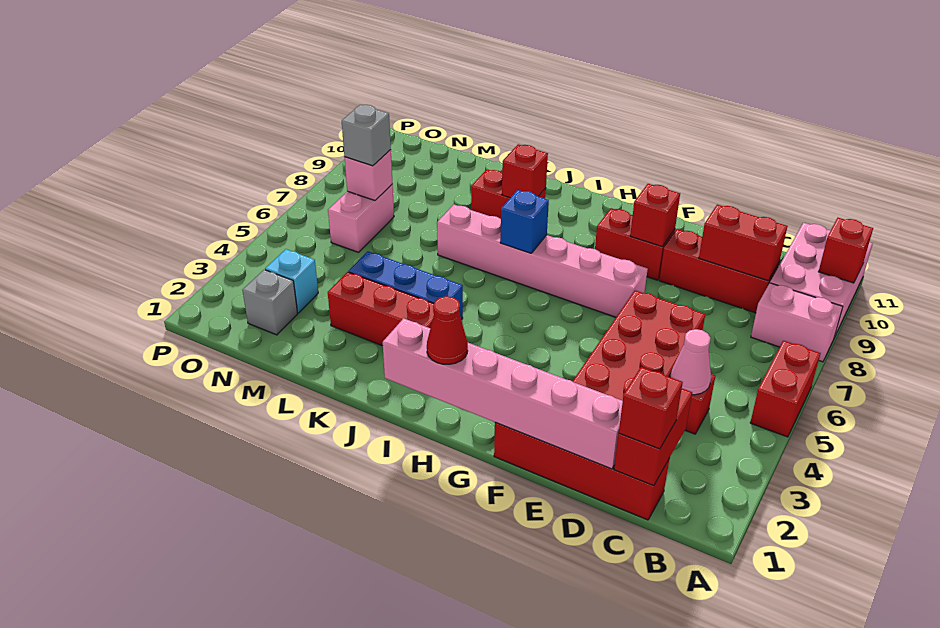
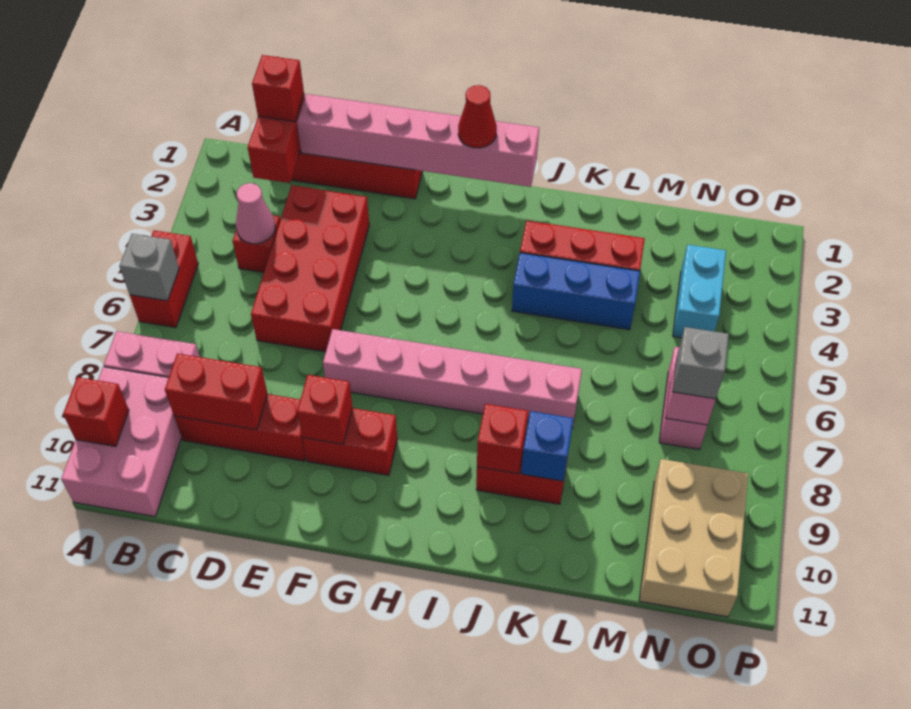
blue brick I7 level 2 -> blue brick K9 level 2
grey brick N2 level 1 -> grey brick A6 level 2
cyan brick N3 level 1 -> cyan brick N3:N4 level 1
none -> tan brick N9:O11 level 1

